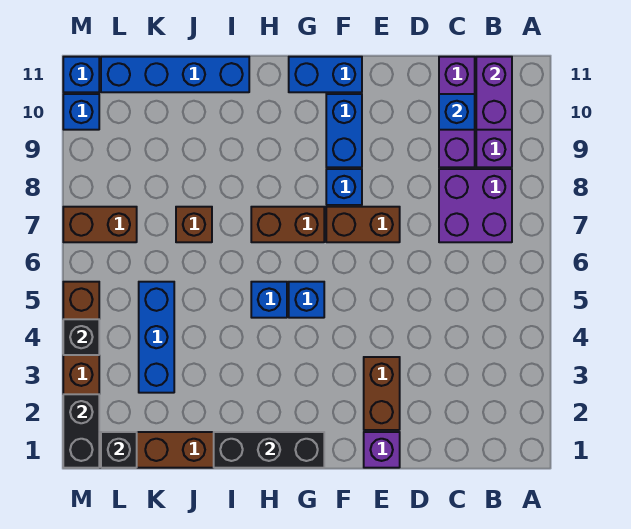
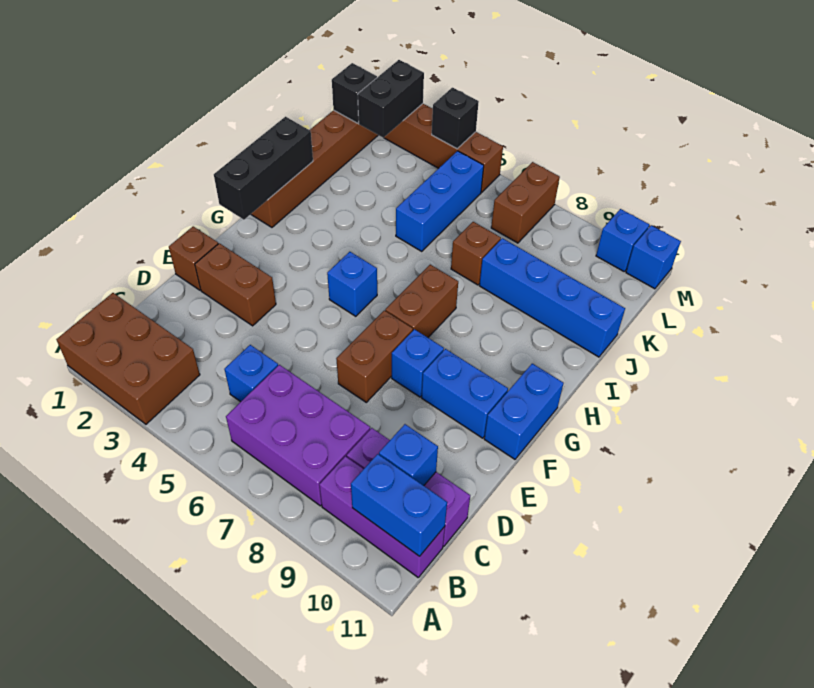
none -> brown brick A1:B3 level 1
purple brick B7:C8 level 1 -> purple brick B6:C8 level 1
purple brick B10:B11 level 2 -> blue brick B10:B11 level 2
purple brick E1 level 1 -> brown brick E1 level 1
blue brick H5 level 1 -> blue brick C5 level 1
blue brick I11:L11 level 1 -> blue brick J8:J11 level 1
blue brick K3:K5 level 1 -> blue brick J5:L5 level 1
black brick M1:M2 level 2 -> black brick L2:M2 level 2

